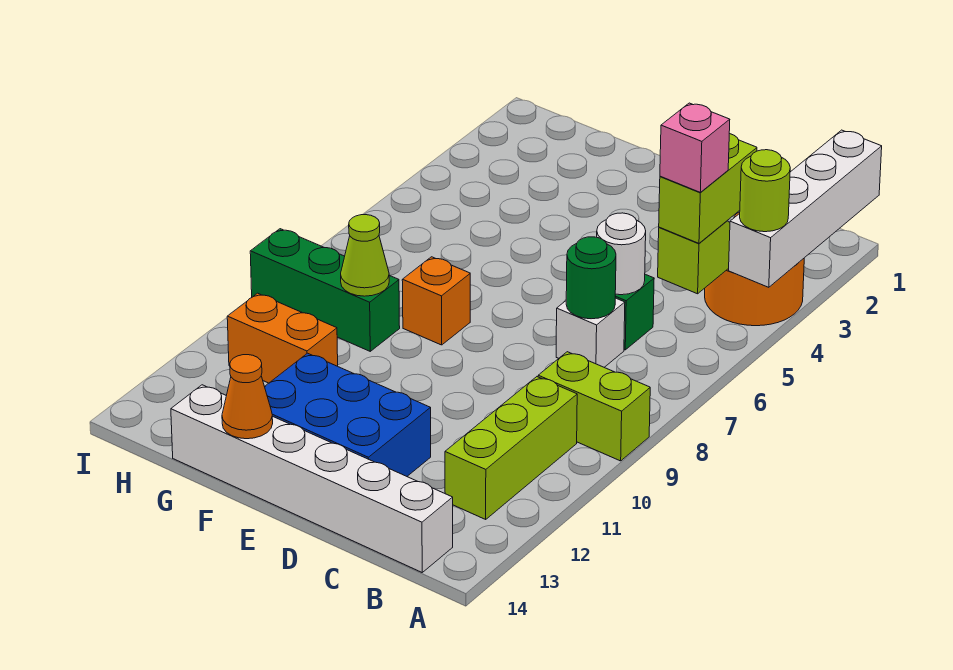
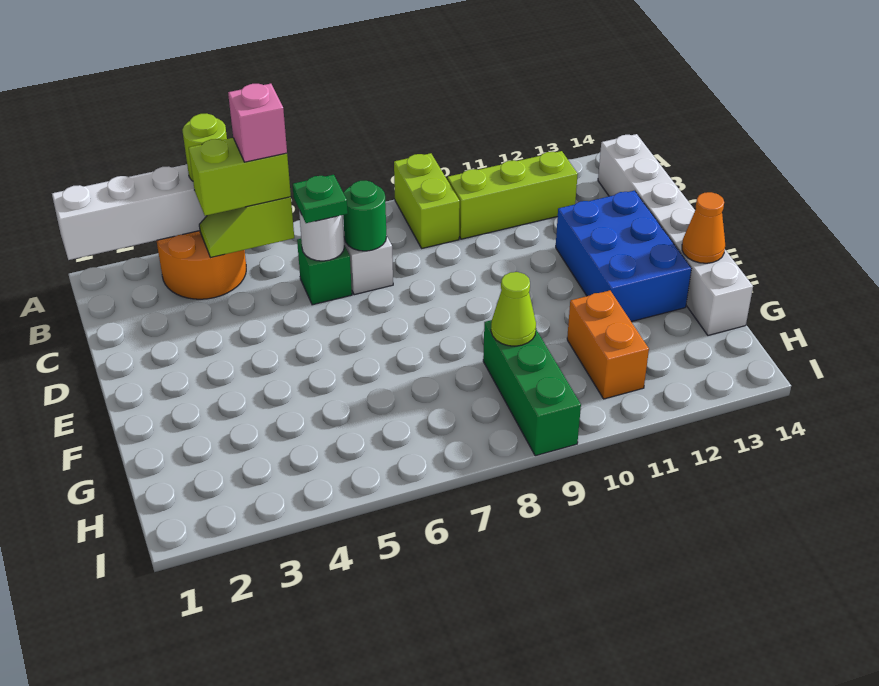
none -> green plate C6 level 3
orange brick F8 level 1 -> none

